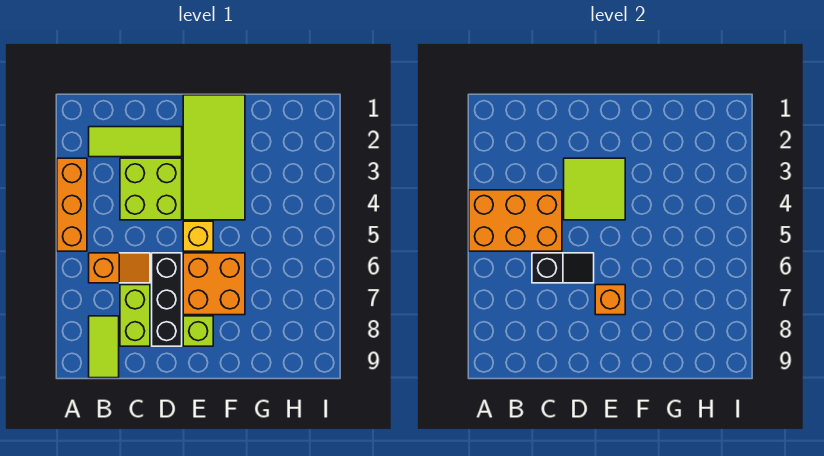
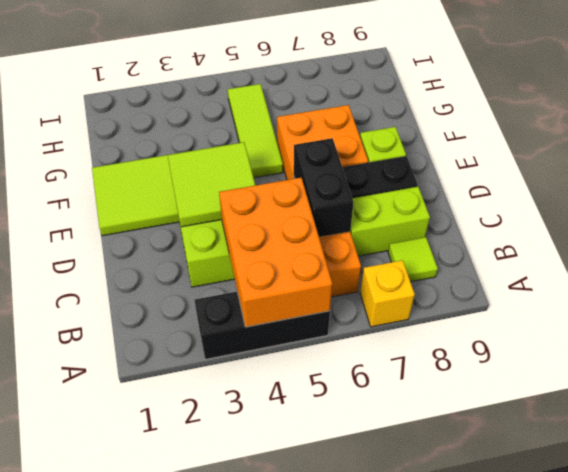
orange brick A3:A5 level 1 -> black brick A3:A5 level 1
lime tile B2:D2 level 1 -> lime tile F5:H5 level 1
lime tile B8:B9 level 1 -> lime tile B8 level 1
black slope C6:D6 level 2 top C -> black brick C6:D6 level 2
yellow brick E5 level 1 -> yellow brick A7 level 1
orange brick E7 level 2 -> none

